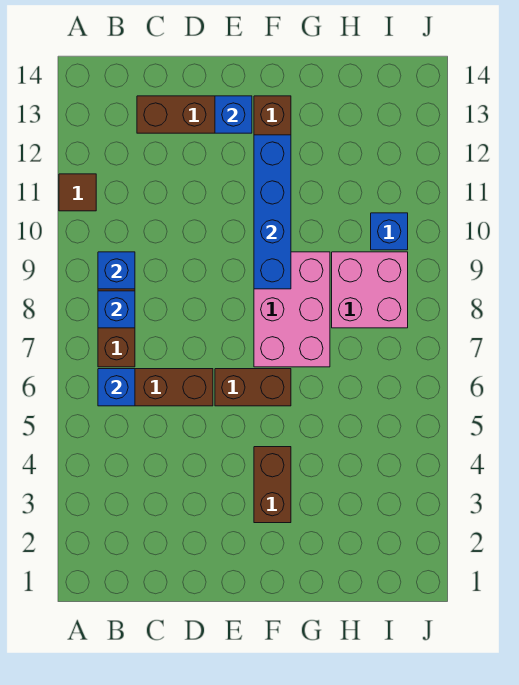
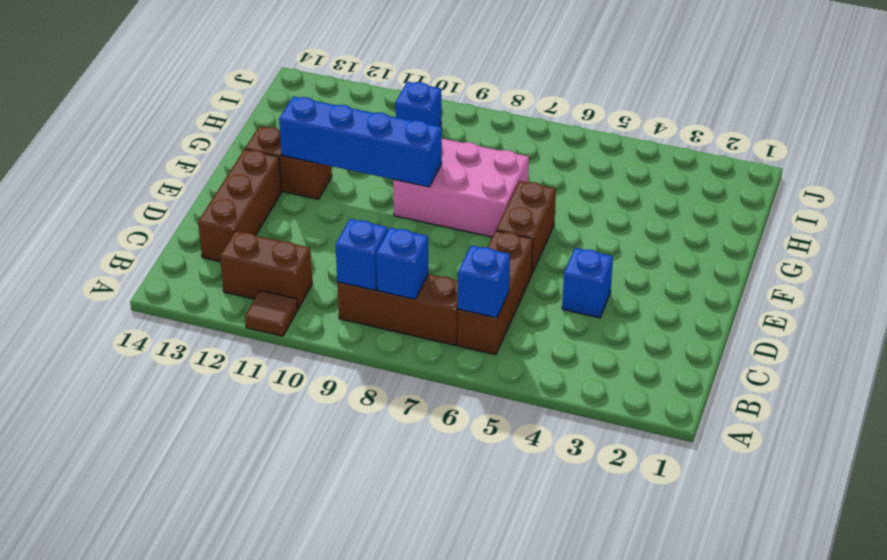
blue brick E13 level 2 -> blue brick D4 level 1
brown brick F3:F4 level 1 -> brown brick B11:B12 level 1
pink brick H8:I9 level 1 -> none

